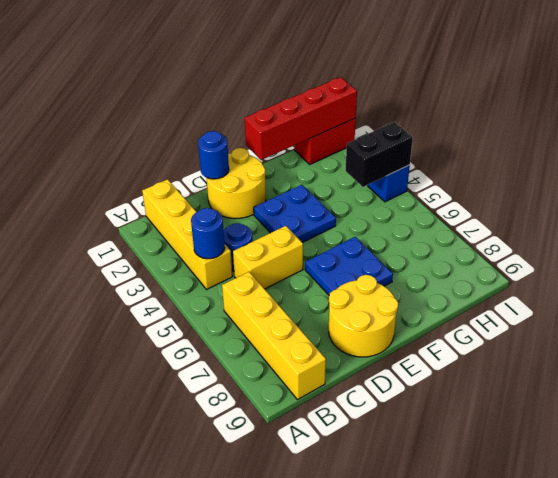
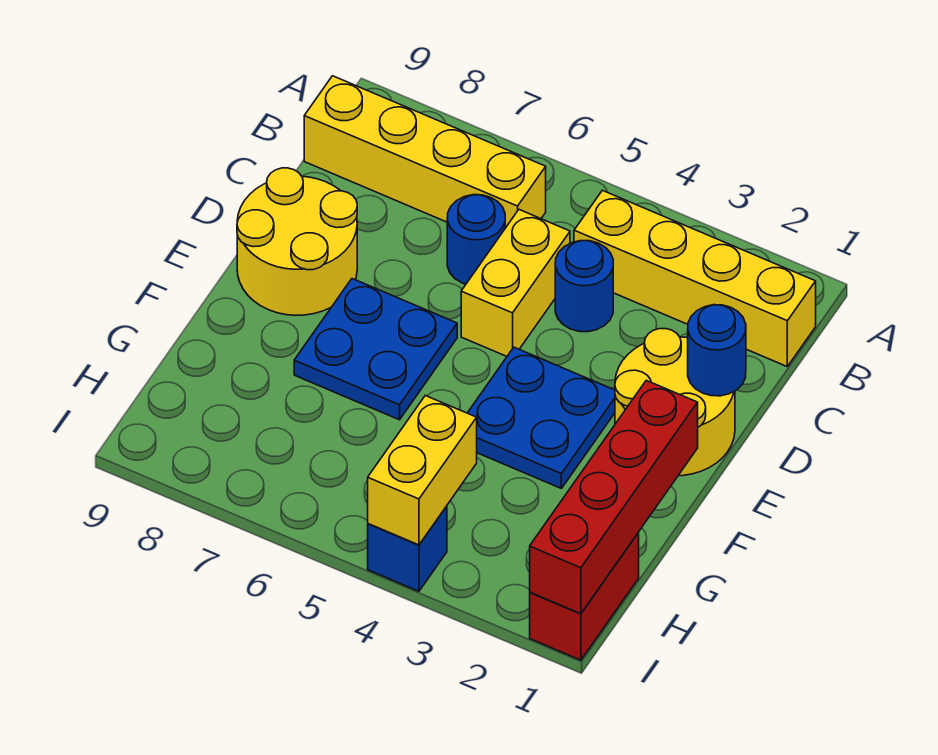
blue round brick B4 level 2 -> blue round brick C6 level 1
black brick H4:I4 level 2 -> yellow brick H4:I4 level 2

